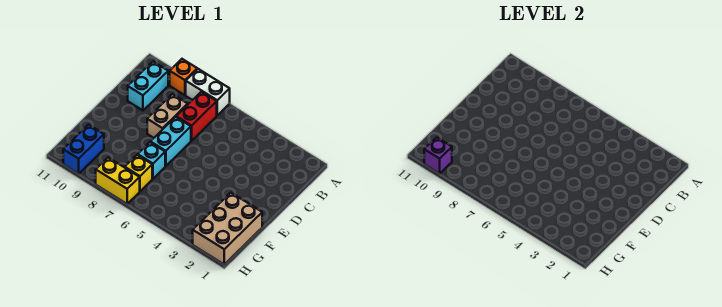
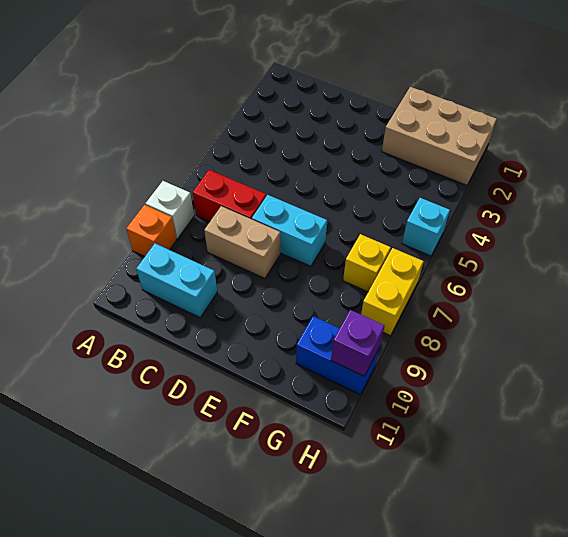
white brick A7:A8 level 1 -> white brick A8 level 1
cyan brick F7 level 1 -> cyan brick H5 level 1

